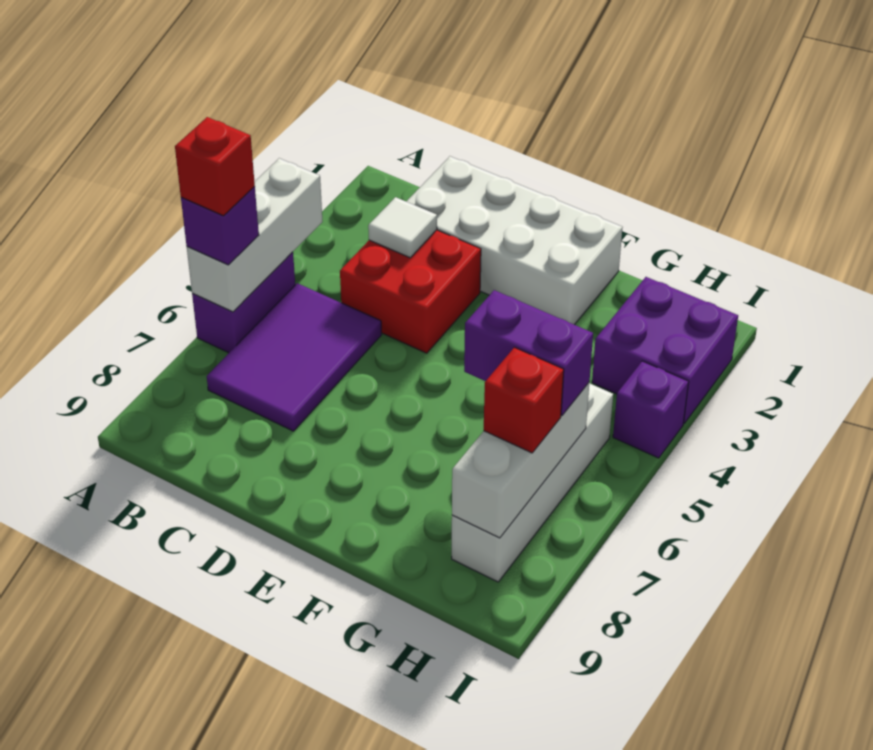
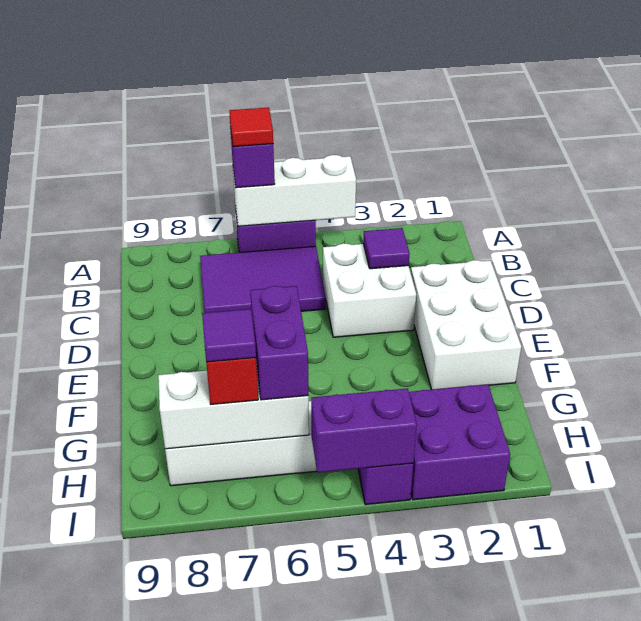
red brick A6 level 4 -> red tile A6 level 4
white brick C1:F2 level 1 -> white brick D1:F2 level 1
red brick C3:D4 level 1 -> white brick C3:D4 level 1
white tile C3 level 2 -> purple tile C3 level 2
none -> purple tile H7 level 4
none -> purple brick I4:I5 level 2

